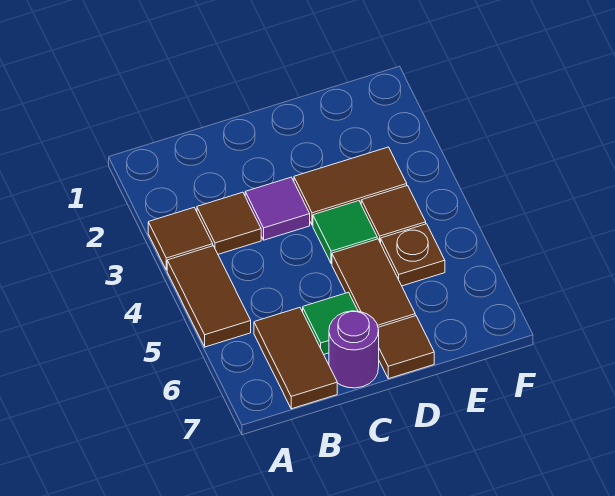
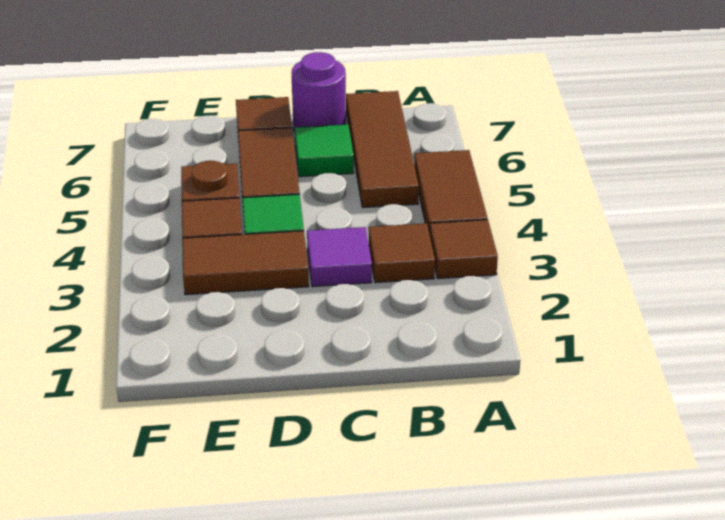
brown tile B6:B7 level 1 -> brown tile B5:B7 level 1

